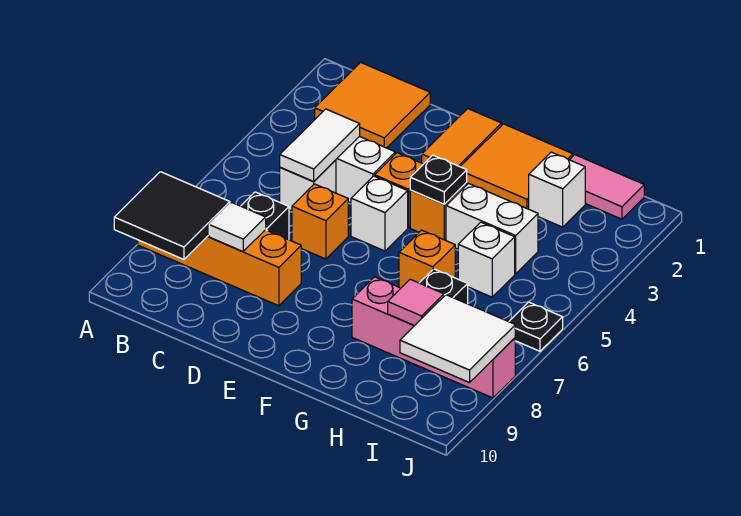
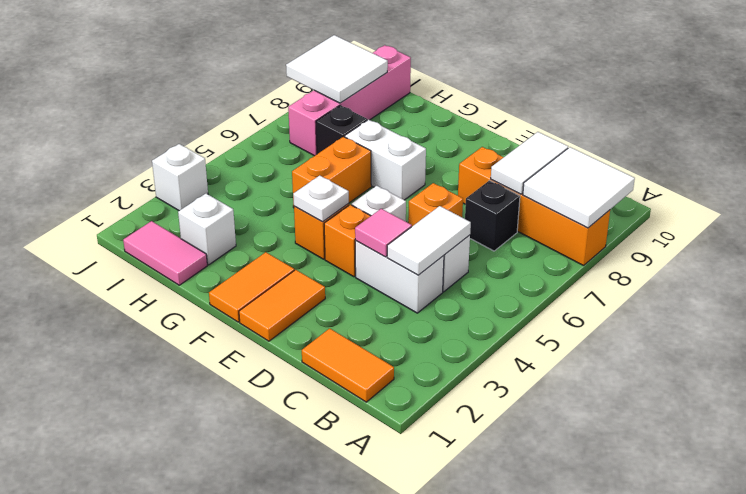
black tile A8:B9 level 2 -> white tile A8:B9 level 2
orange tile B1:C2 level 1 -> orange tile B1:C1 level 1
white tile C8 level 2 -> white tile C8:C9 level 2
orange tile F1:G2 level 1 -> orange tile F1:F2 level 1
black plate F4 level 2 -> white plate F4 level 2
white brick G4:H4 level 1 -> white brick F7:G7 level 1
orange brick G6 level 1 -> orange brick G5:G6 level 1
pink brick G8:J8 level 1 -> pink brick I7:I10 level 1
white brick H5 level 1 -> white brick J3 level 1
pink tile H8 level 2 -> pink tile D4 level 2
black plate J6 level 1 -> none

